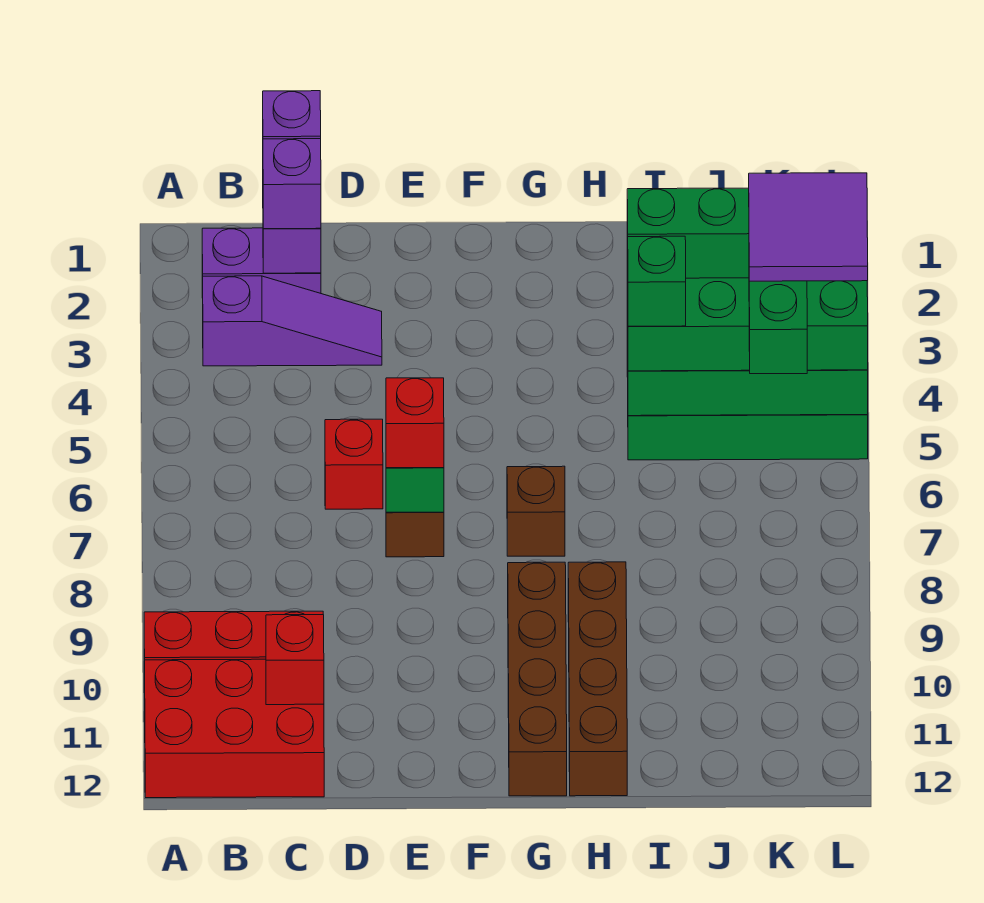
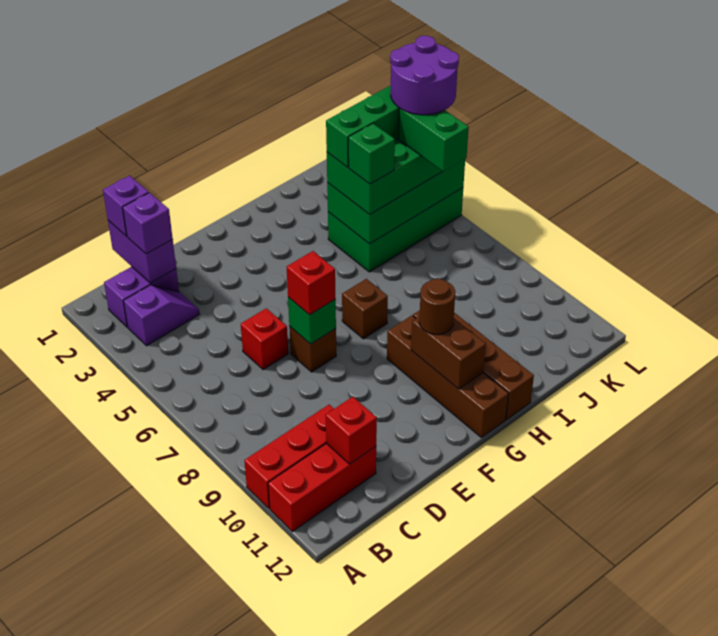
red brick A11:C12 level 1 -> red brick A11:C11 level 1
purple slope B3:D3 level 1 top B -> purple slope B3:C3 level 1 top B
none -> brown brick G10:G11 level 2
none -> brown round brick G10 level 3
purple tile K4:L5 level 5 -> purple round brick K4:L5 level 5

